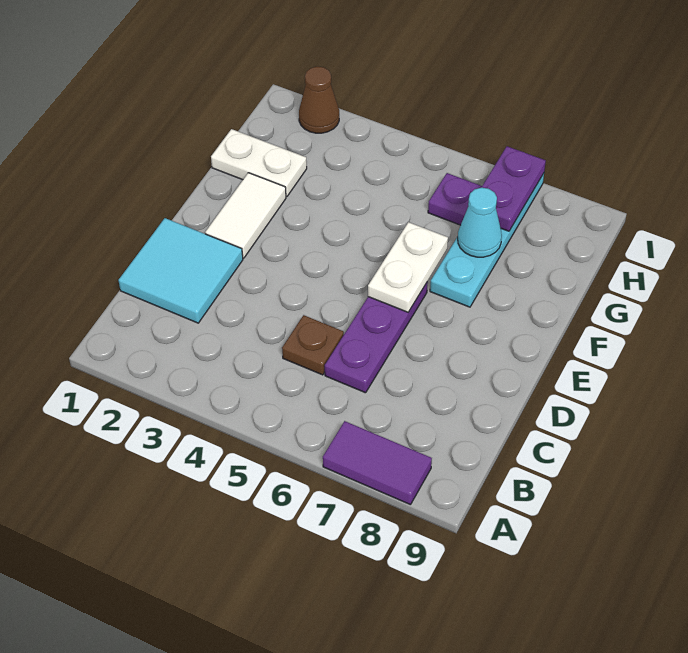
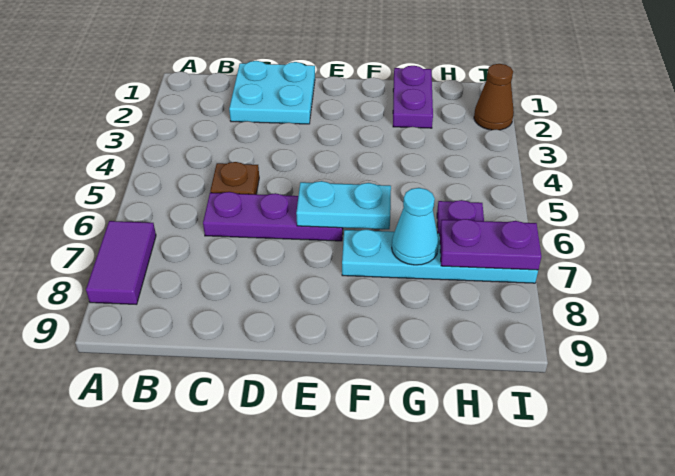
cyan tile C1:D2 level 1 -> cyan plate C1:D2 level 1
white tile E2:F2 level 1 -> none
white plate E6:F6 level 2 -> cyan plate E6:F6 level 2
white plate G1:G2 level 1 -> purple plate G1:G2 level 1

